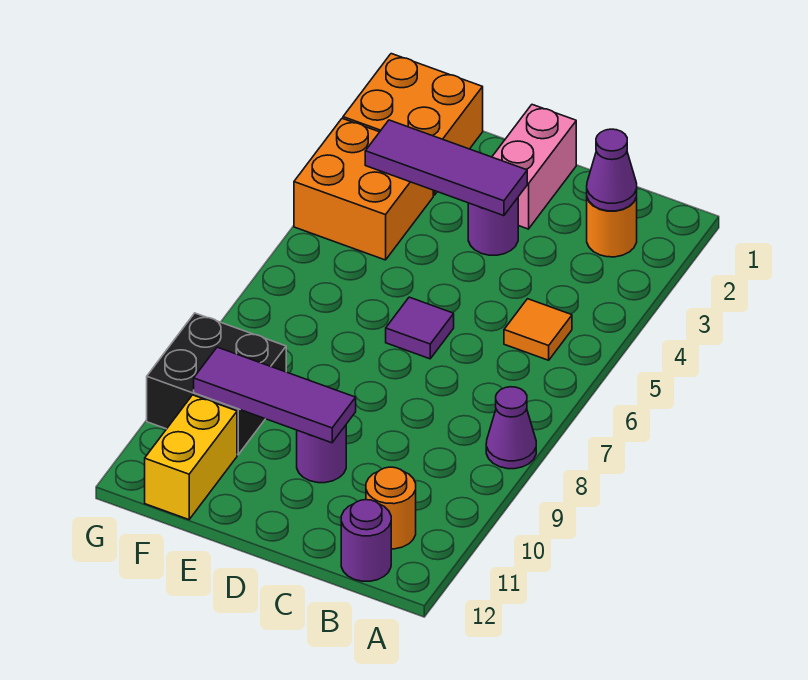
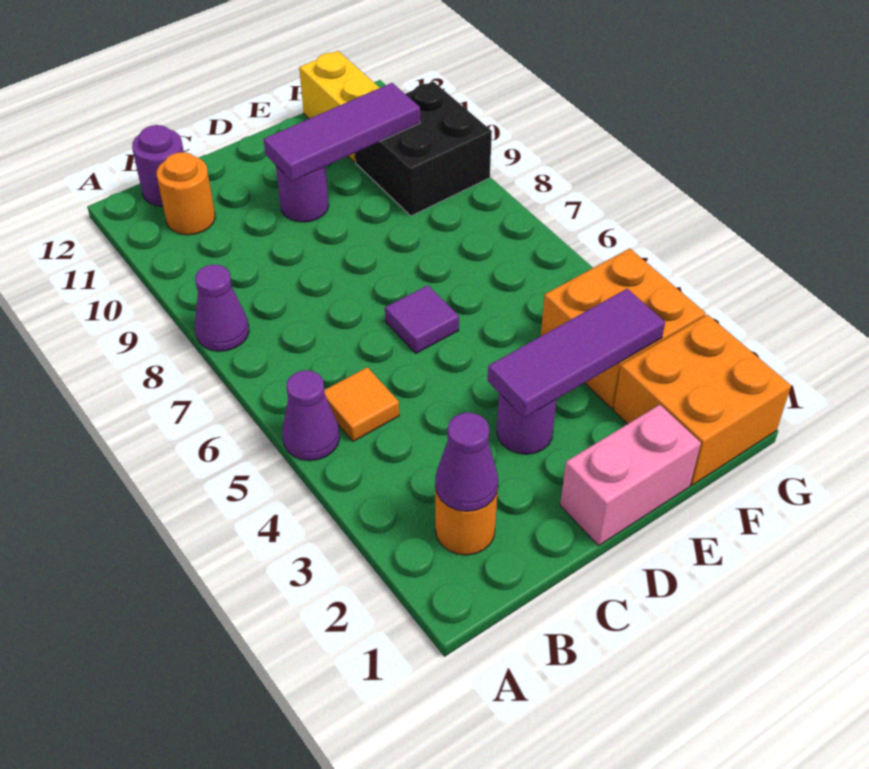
none -> purple cone A5 level 1
pink brick D1:D2 level 1 -> pink brick D1:E1 level 1

